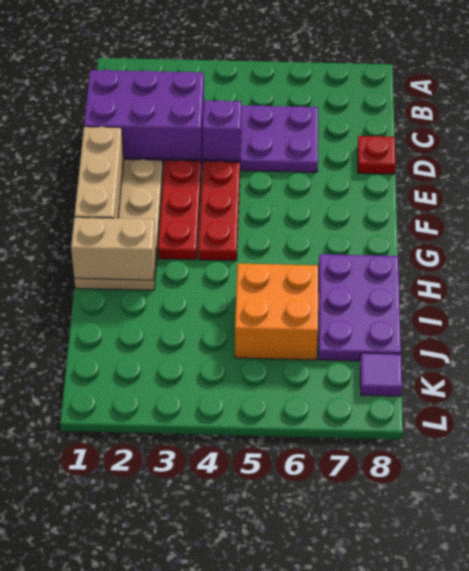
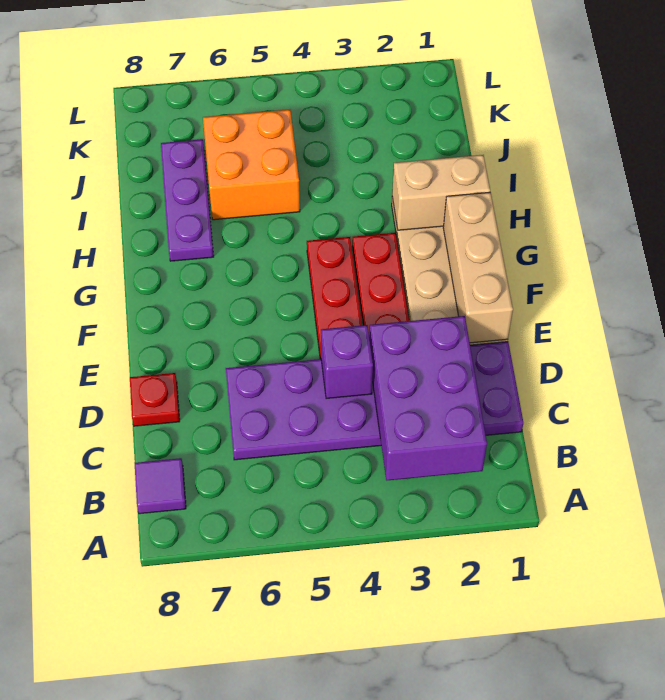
purple brick C1:D3 level 2 -> purple brick B2:D3 level 2
purple plate H7:J8 level 1 -> purple plate H7:J7 level 1
purple tile K8 level 1 -> purple tile B8 level 1

